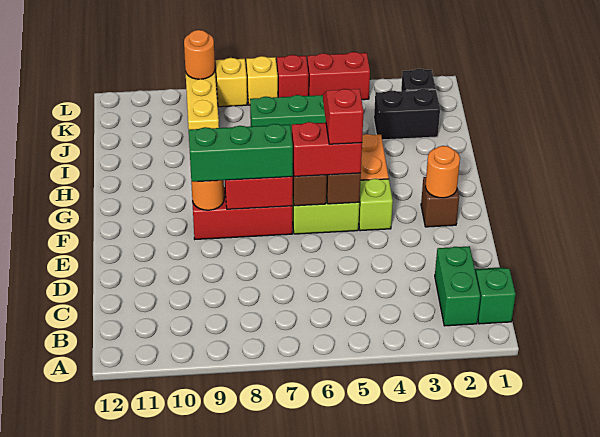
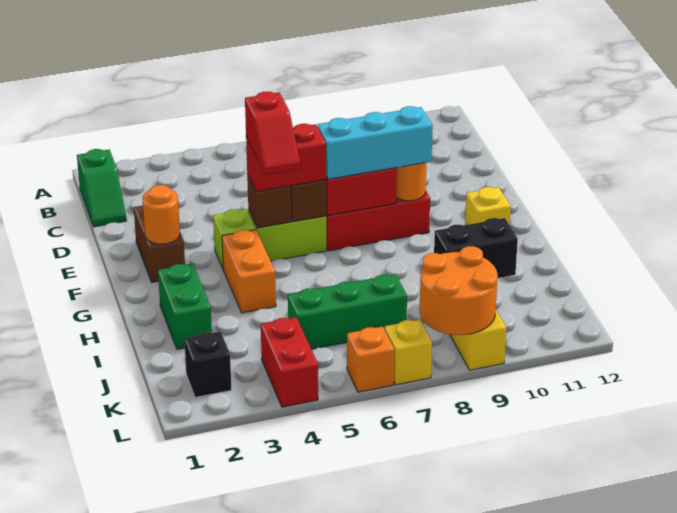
green brick B2:C2 level 1 -> green brick H2:I2 level 1
brown brick F2 level 1 -> brown brick E2:F2 level 1
green brick F7:F9 level 3 -> cyan brick F7:F9 level 3
black brick J2:J3 level 1 -> black brick J9:J10 level 2
red brick L4:L5 level 1 -> red brick K4:L4 level 1
red brick L6 level 1 -> orange brick L6 level 1
yellow brick L8 level 1 -> yellow brick G11 level 1
orange round brick L9 level 2 -> orange round brick K8:L9 level 2

